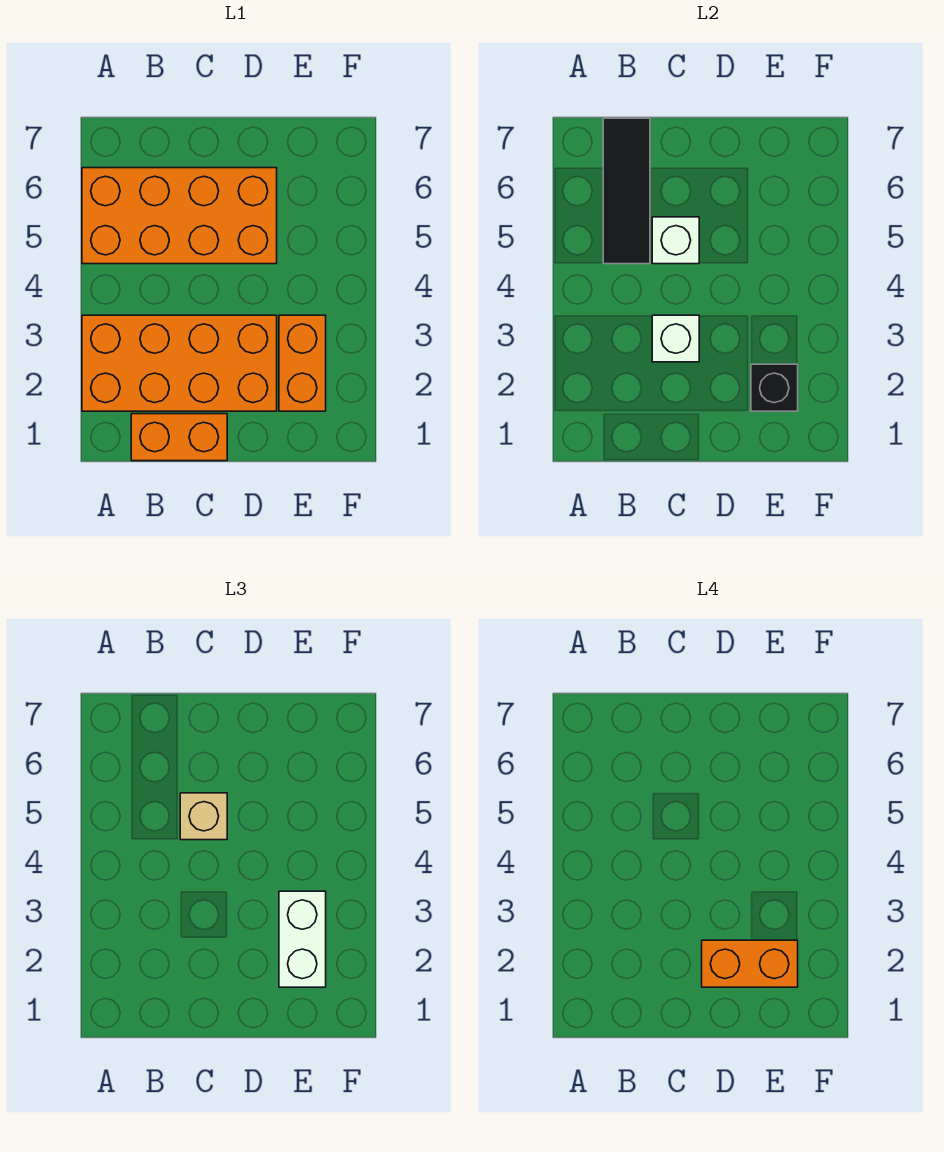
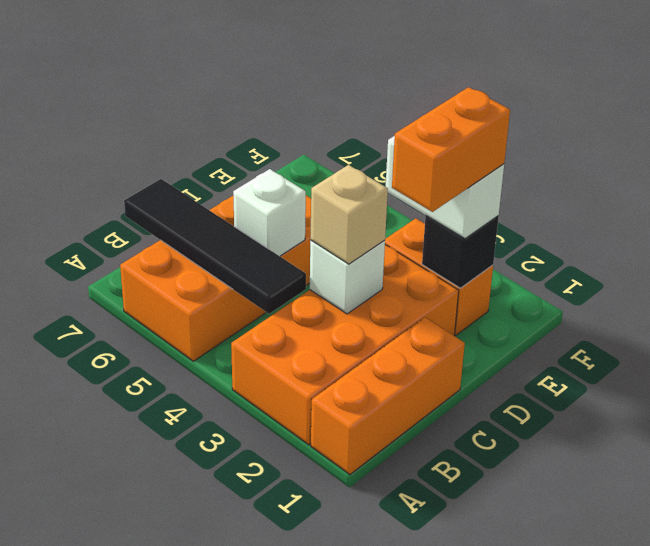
orange brick B1:C1 level 1 -> orange brick A1:C1 level 1
black tile B5:B7 level 2 -> black tile B4:B7 level 2
tan brick C5 level 3 -> tan brick C3 level 3

